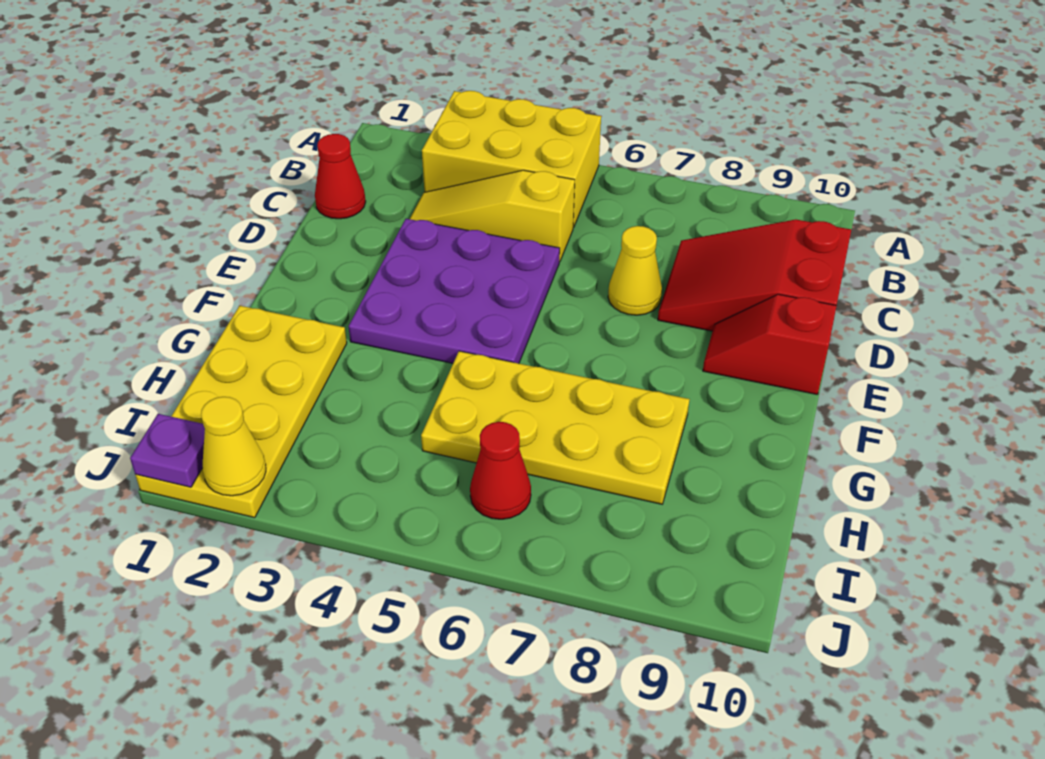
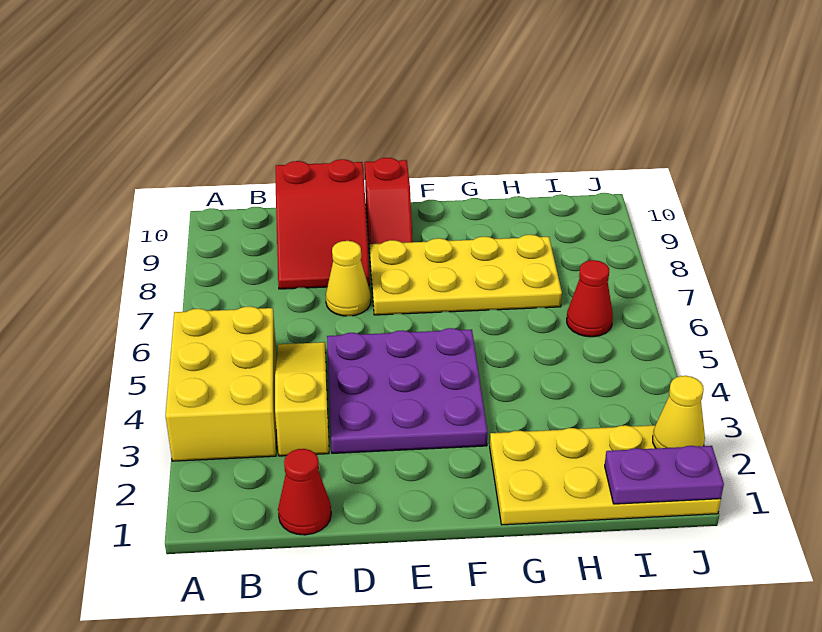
yellow slope C3:C5 level 1 top 5 -> yellow slope C3:C5 level 1 top 3
yellow plate G5:H8 level 1 -> yellow plate E7:H8 level 1
purple plate J1 level 2 -> purple plate I1:J1 level 2

